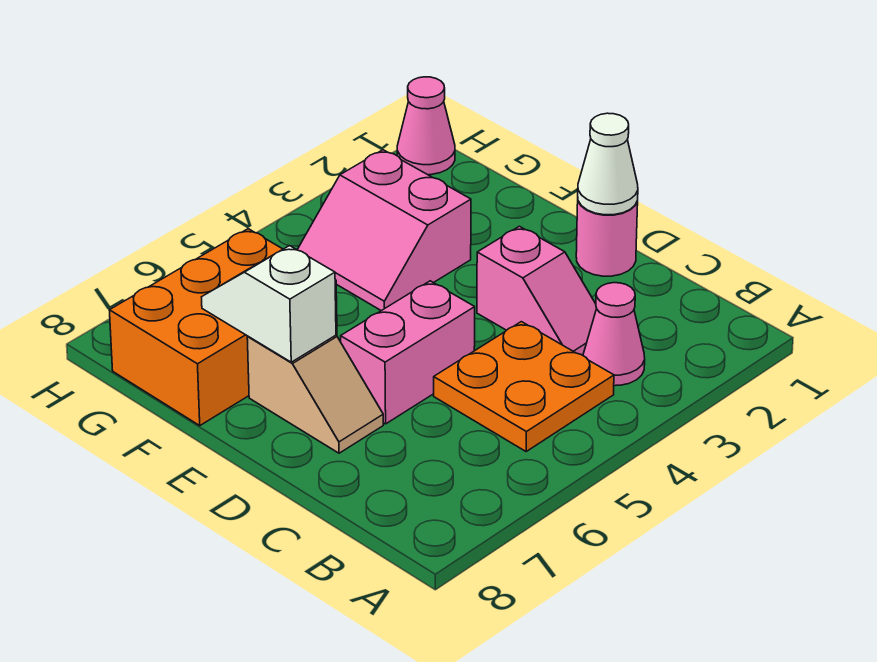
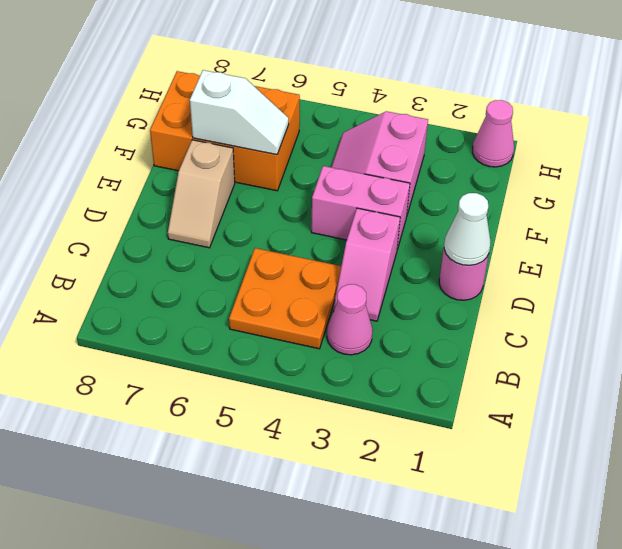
pink brick D5:D6 level 1 -> pink brick E3:E4 level 1
white slope E7:F7 level 2 top E -> white slope F6:F7 level 2 top 7

